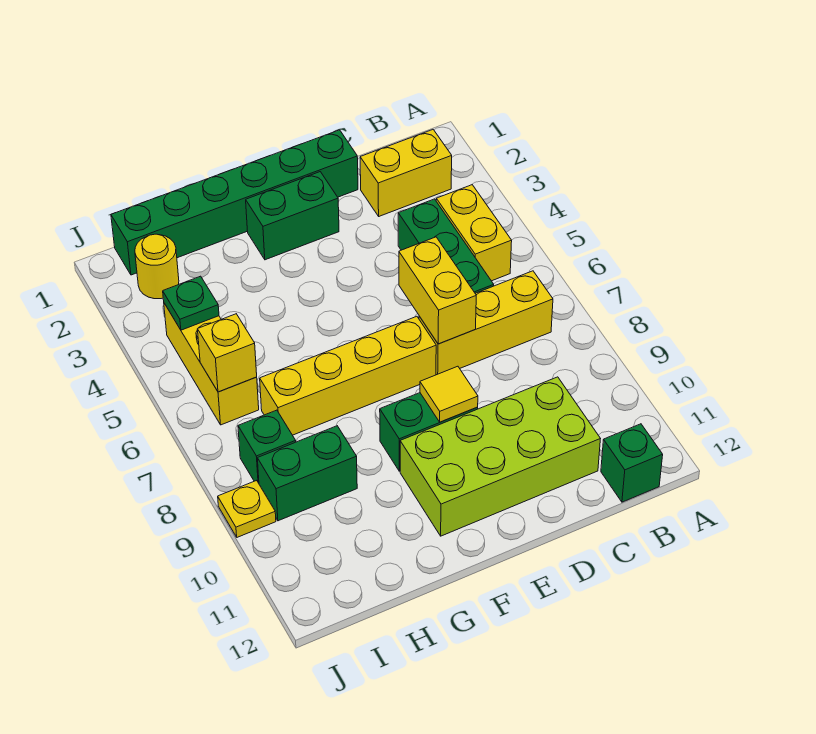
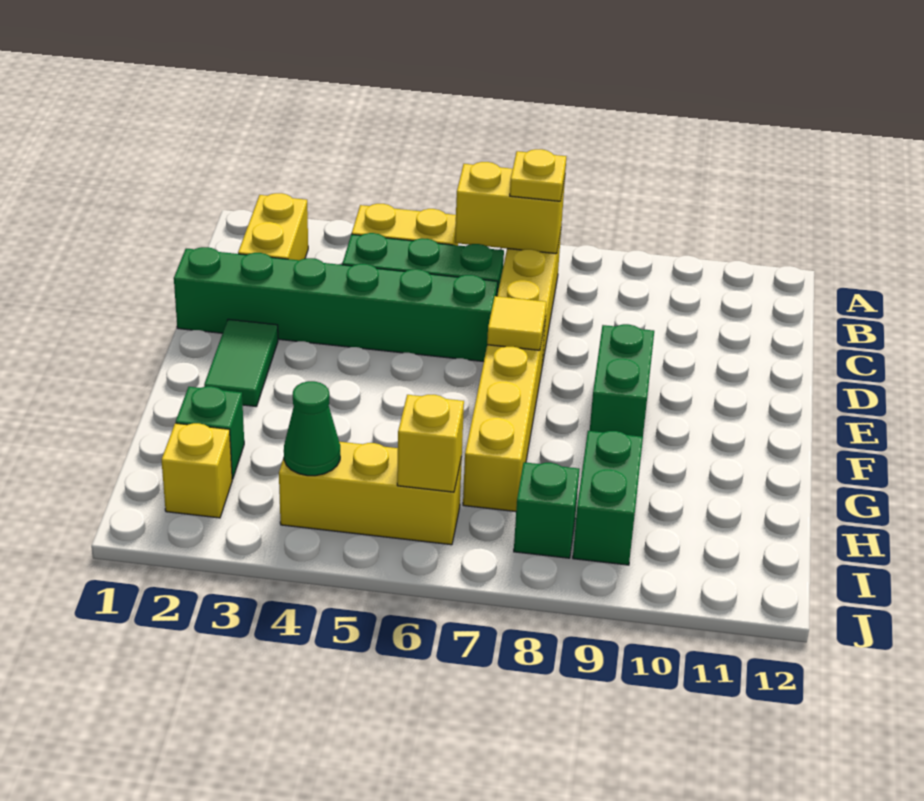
green brick B12 level 1 -> green brick H2 level 1
lime brick C10:F11 level 1 -> none
green brick D1:I1 level 1 -> green brick D1:D6 level 1
yellow brick D6:D7 level 2 -> yellow brick B6:B7 level 2
green brick E2:F2 level 1 -> green tile E2:F2 level 1
yellow tile E9 level 2 -> yellow tile E7 level 2
yellow round brick I2 level 1 -> yellow brick I2 level 1
green plate I4 level 2 -> green cone I4 level 2
yellow plate J9 level 1 -> yellow plate B7 level 3

